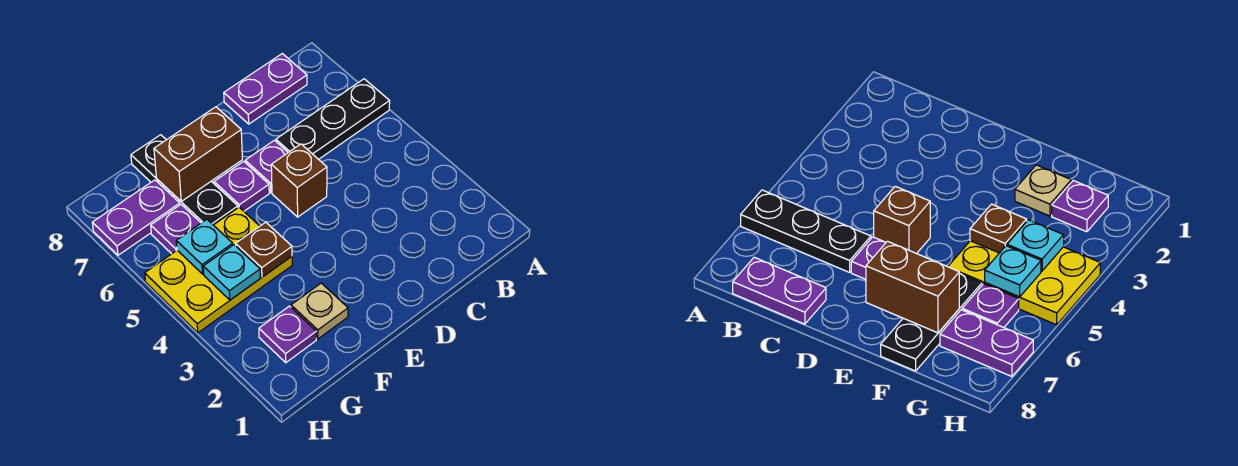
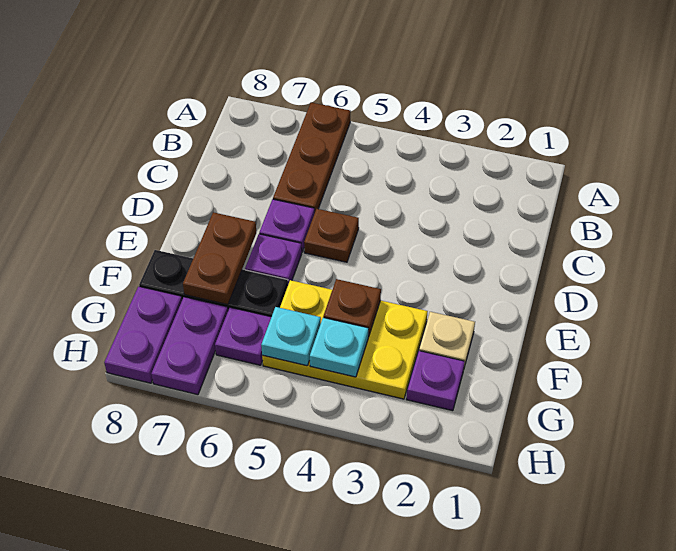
black plate A6:C6 level 1 -> brown plate A6:C6 level 1
purple plate B8:C8 level 1 -> purple plate G8:H8 level 1
brown brick D5 level 1 -> brown plate D5 level 1
brown brick E7:F7 level 2 -> brown plate E7:F7 level 2
yellow plate F4:H5 level 1 -> yellow plate F3:G5 level 1

